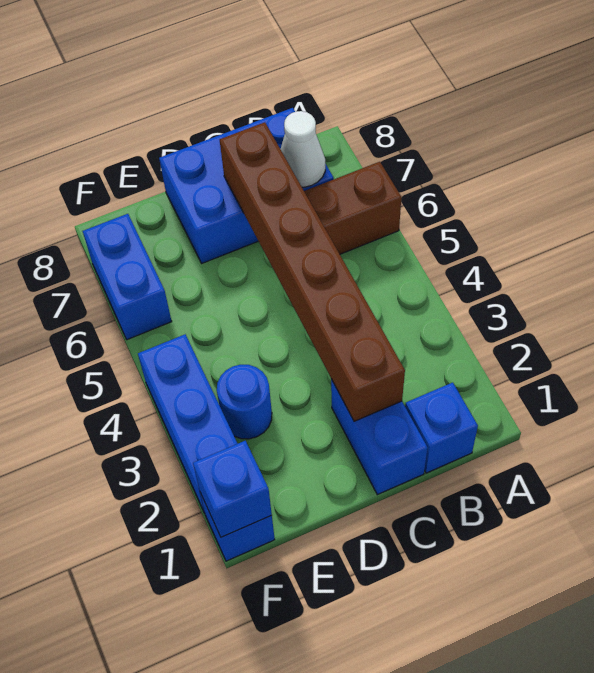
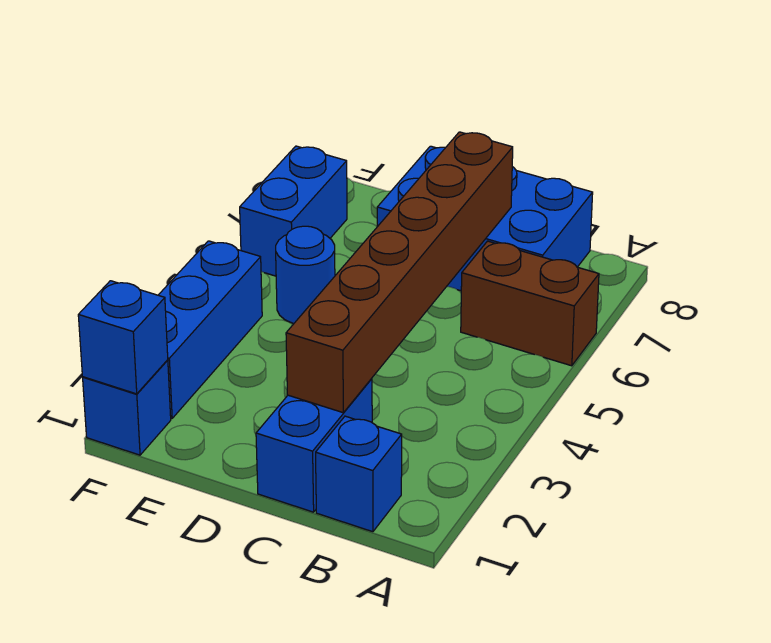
white cone B7 level 2 -> none
blue round brick E3 level 1 -> blue round brick E5 level 1

